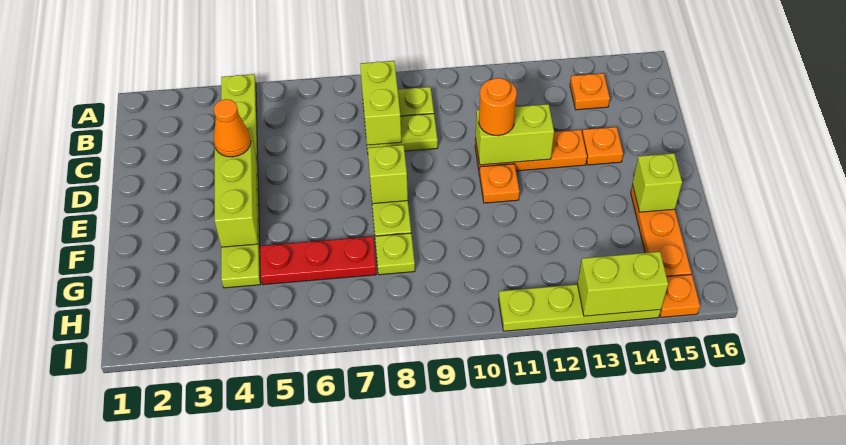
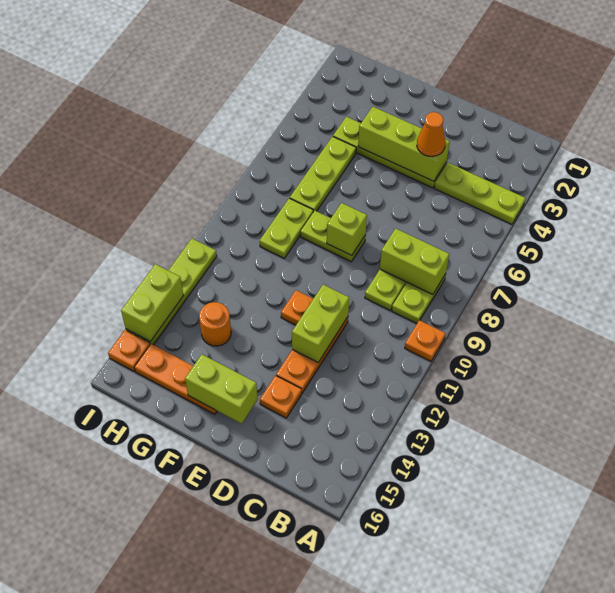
orange plate B14 level 1 -> orange plate A10 level 1
orange round brick D11 level 3 -> orange round brick G13 level 1
lime brick F15 level 2 -> lime brick E15:F15 level 2
red plate G5:G7 level 1 -> lime plate G5:G7 level 1
lime plate G8 level 1 -> lime plate G8:G9 level 1

